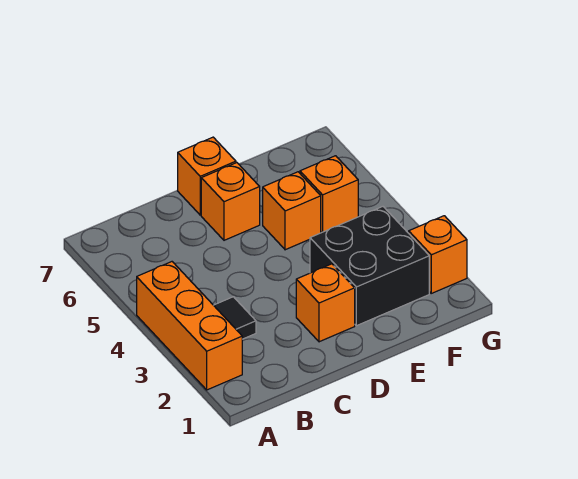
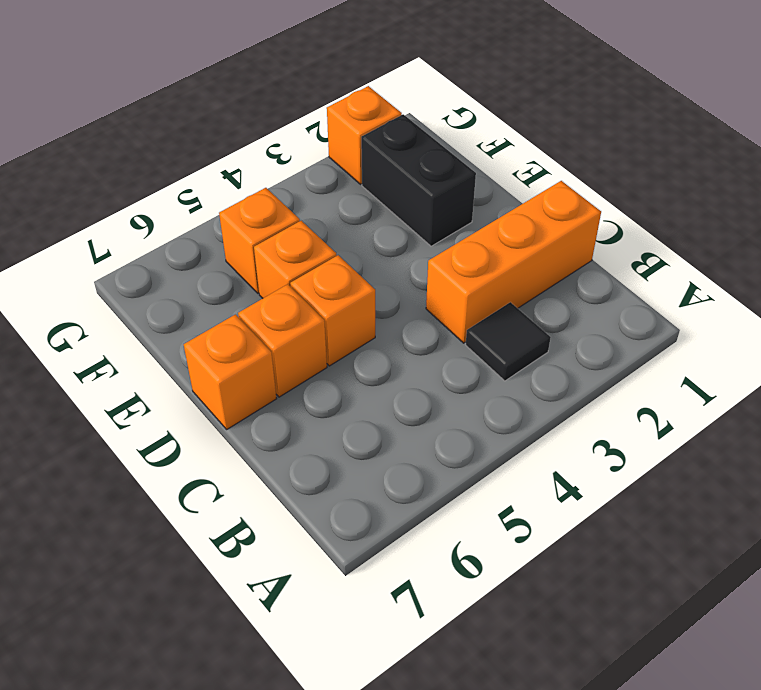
orange brick A2:A4 level 1 -> orange brick C1:C3 level 1
orange brick D2 level 1 -> orange brick D5 level 1
black brick E2:F3 level 1 -> black brick E2:F2 level 1

